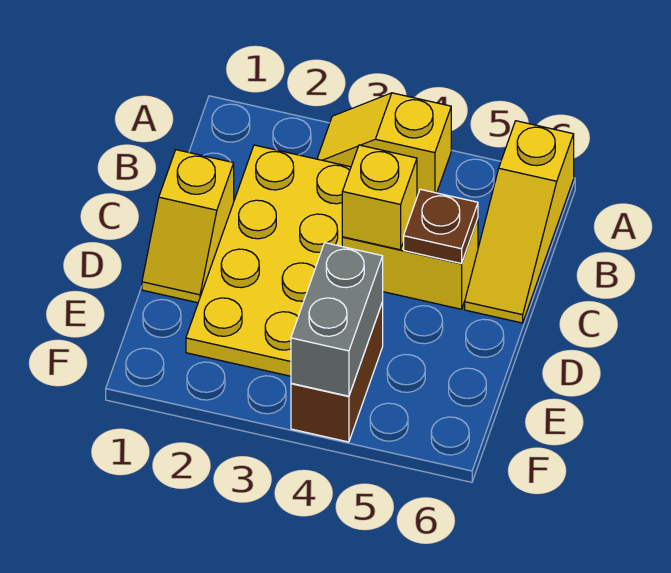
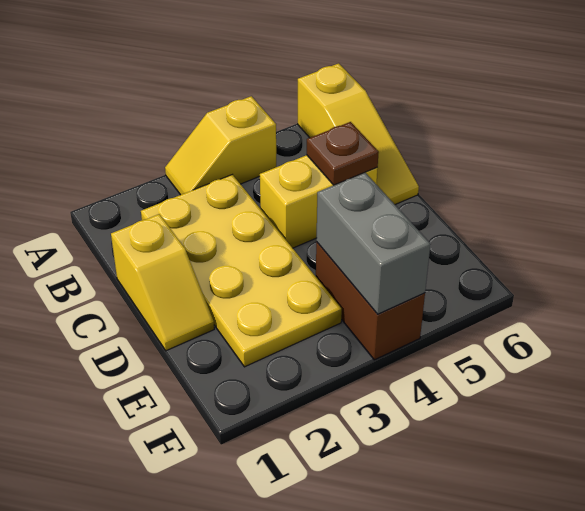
yellow brick C4 level 2 -> none

